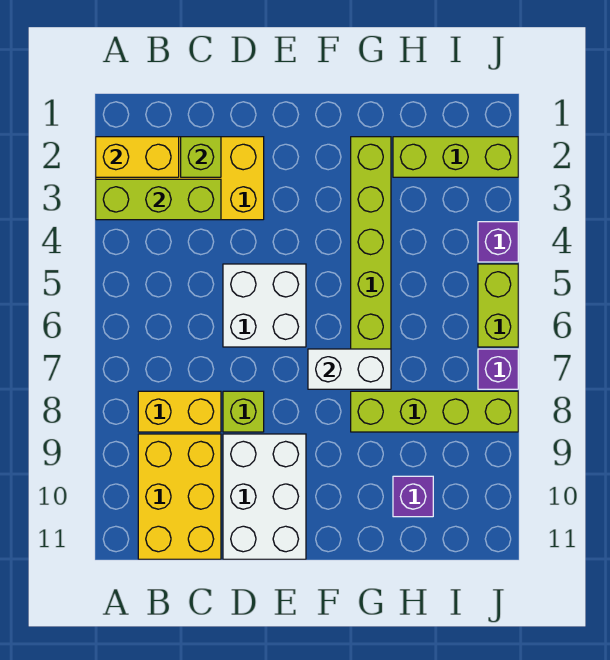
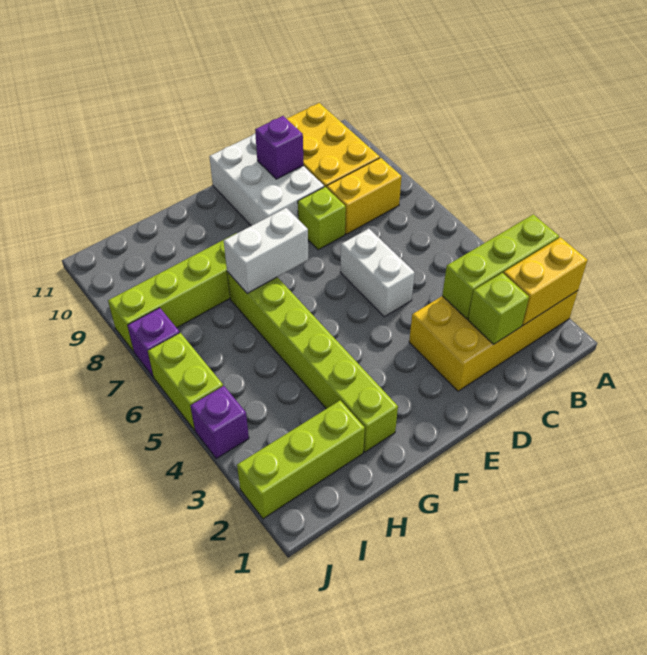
white brick D5:E6 level 1 -> white brick D5:D6 level 1
purple brick H10 level 1 -> purple brick D10 level 2

